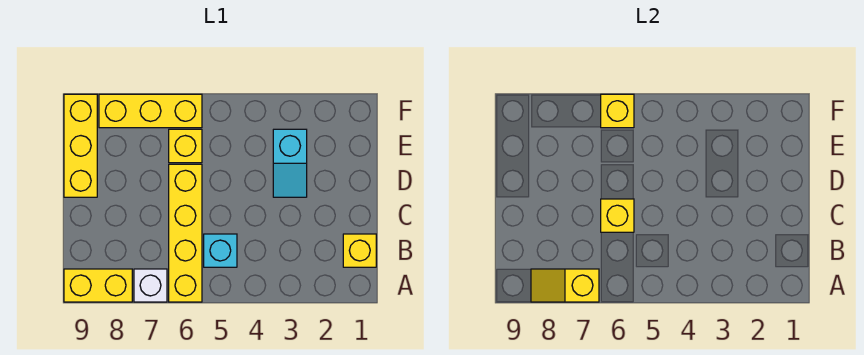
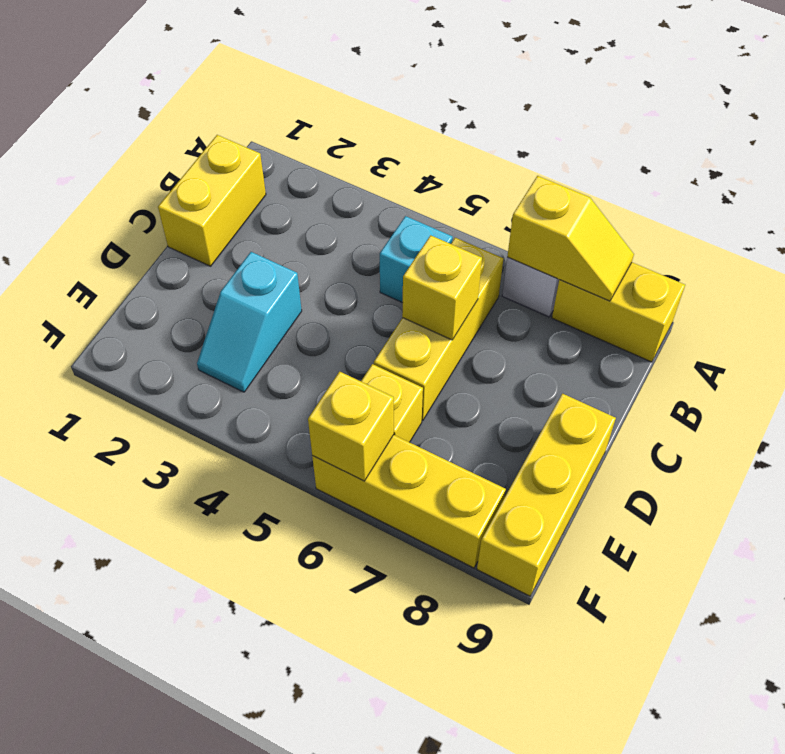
yellow brick A6:D6 level 1 -> yellow brick B6:D6 level 1
yellow brick B1 level 1 -> yellow brick B1:C1 level 1
cyan slope D3:E3 level 1 top E -> cyan slope D3:E3 level 1 top D

